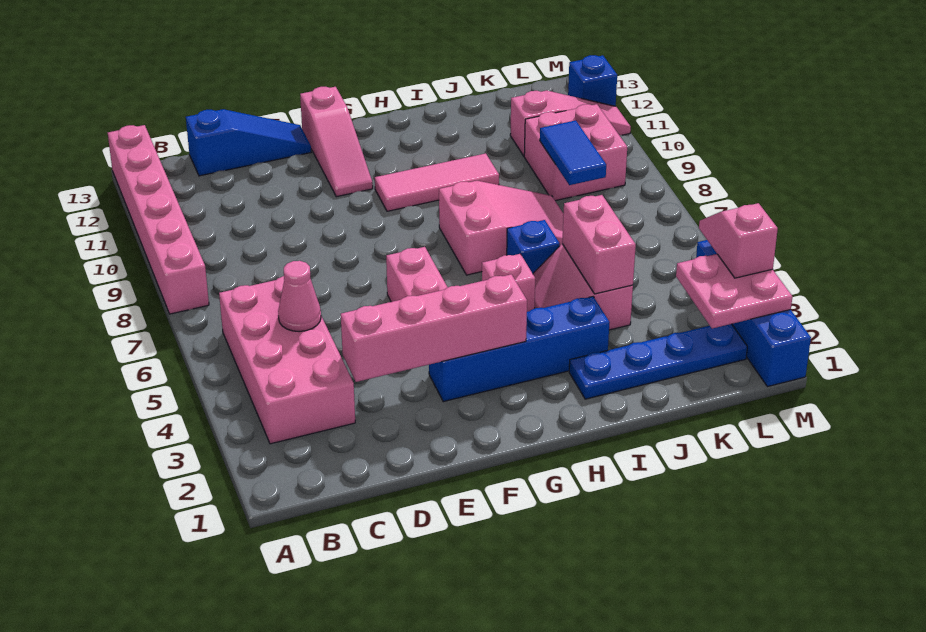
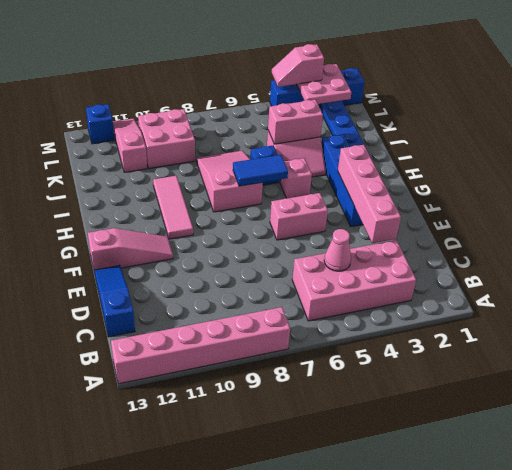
blue tile K8:K9 level 2 -> blue tile H6:H7 level 2

